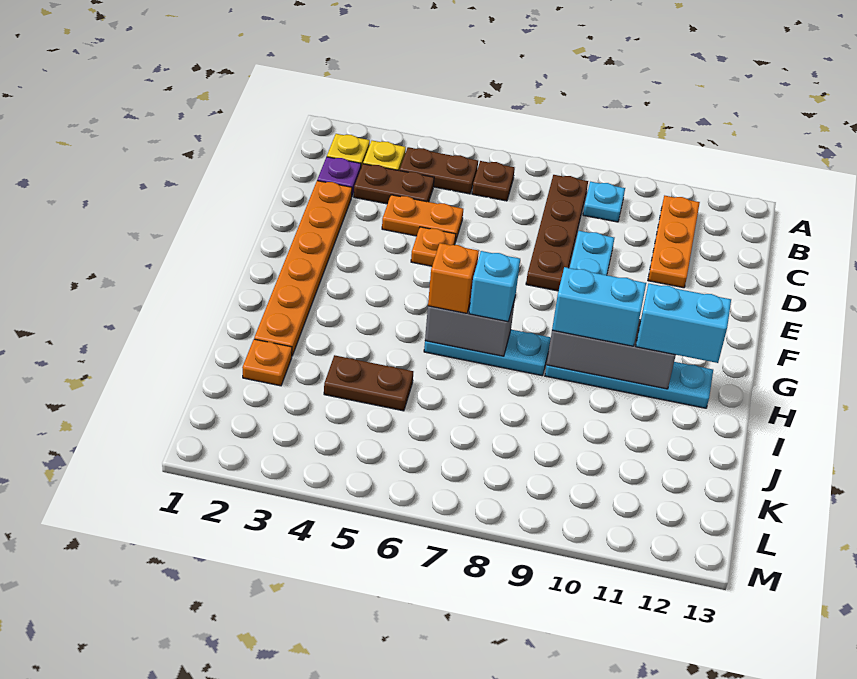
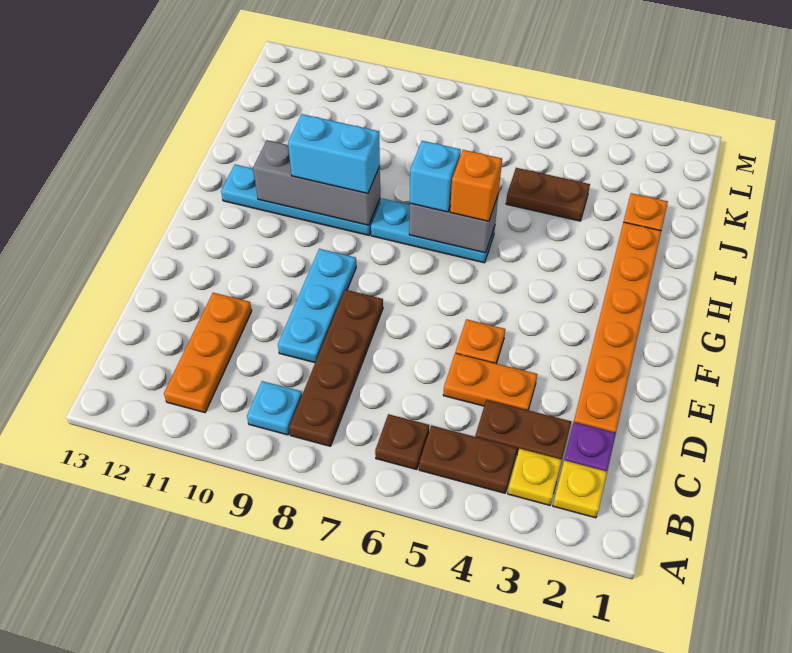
cyan brick H11:H12 level 3 -> none

